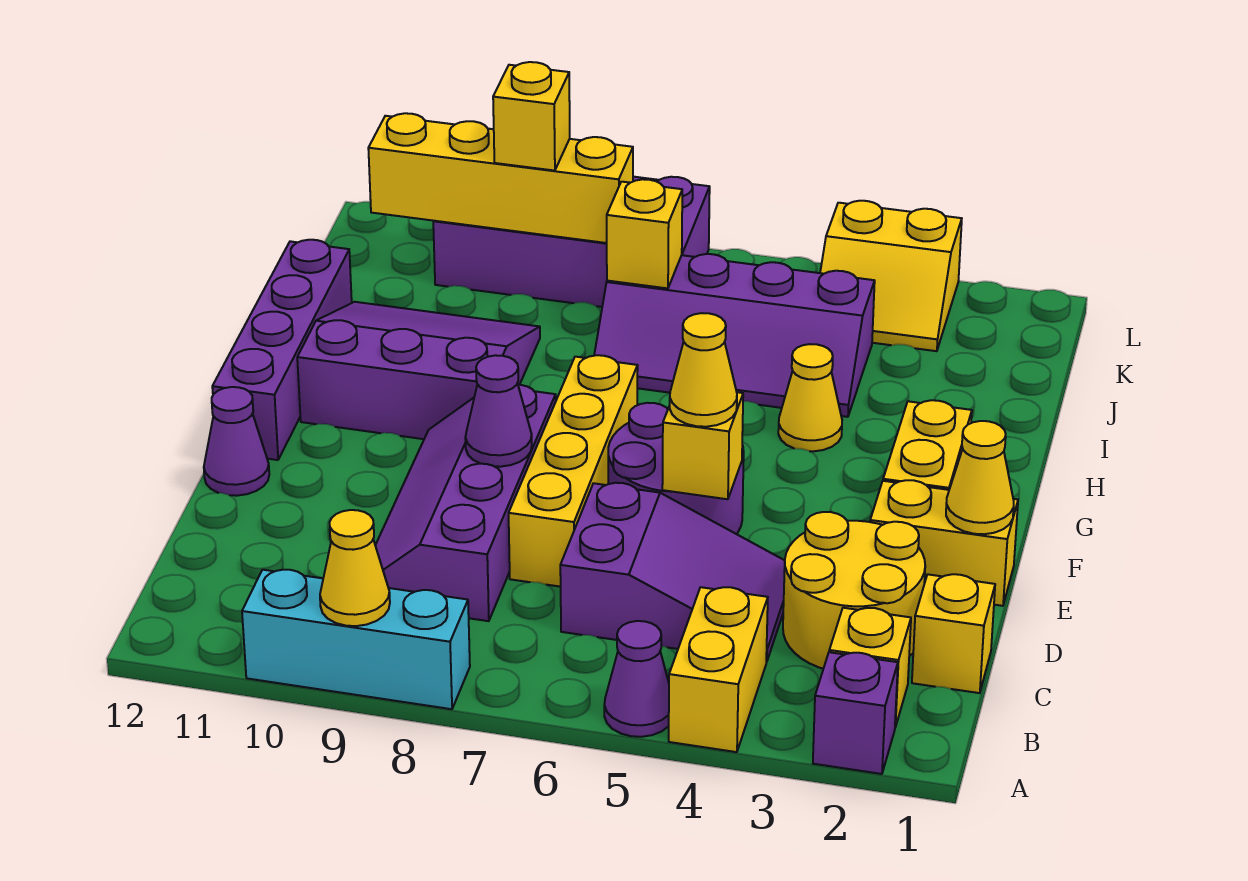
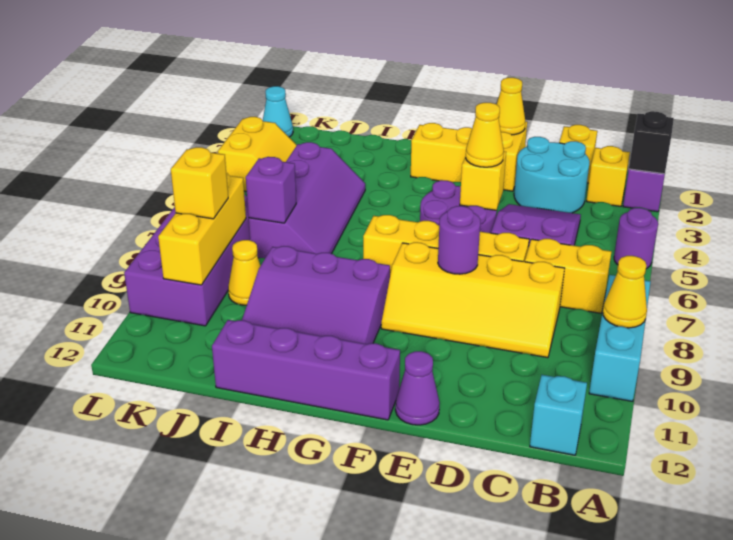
none -> black brick A2 level 2
yellow brick A4:B4 level 1 -> yellow brick B7:C7 level 1
purple cone A5 level 1 -> purple round brick A5 level 1
none -> cyan brick B12 level 1
yellow round brick C2:D3 level 1 -> cyan round brick C2:D3 level 1
purple slope C8:F9 level 1 top 8 -> yellow slope C8:F9 level 1 top 8
purple cone E8 level 2 -> purple round brick E8 level 2
purple slope G9:I11 level 1 top G -> purple slope G9:I11 level 1 top 9
yellow cone H4 level 1 -> yellow cone J9 level 1
yellow brick J7 level 2 -> purple brick J7 level 2
yellow brick K8:K11 level 2 -> yellow brick K8:K10 level 2
none -> cyan cone L1 level 1

